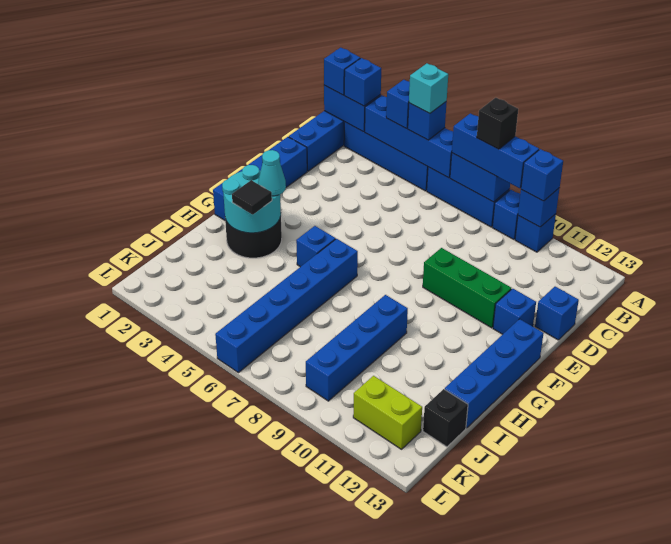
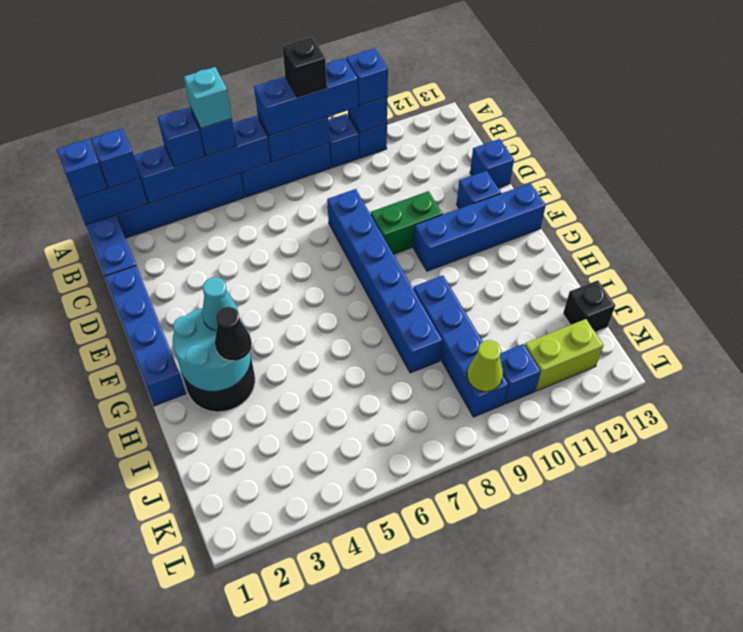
green brick E9:E11 level 1 -> green brick E9:E10 level 1
blue brick F13:I13 level 1 -> blue brick F10:F13 level 1
blue brick G5 level 1 -> blue brick K10 level 1
blue brick G6:L6 level 1 -> blue brick D8:I8 level 1
black tile H3 level 3 -> black cone H3 level 3
none -> lime cone K9 level 2

